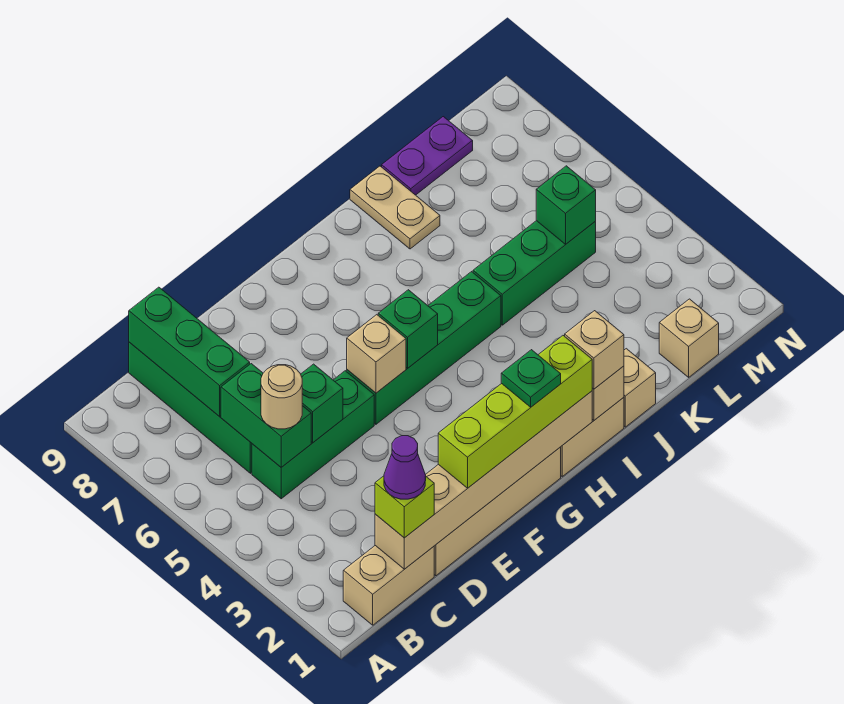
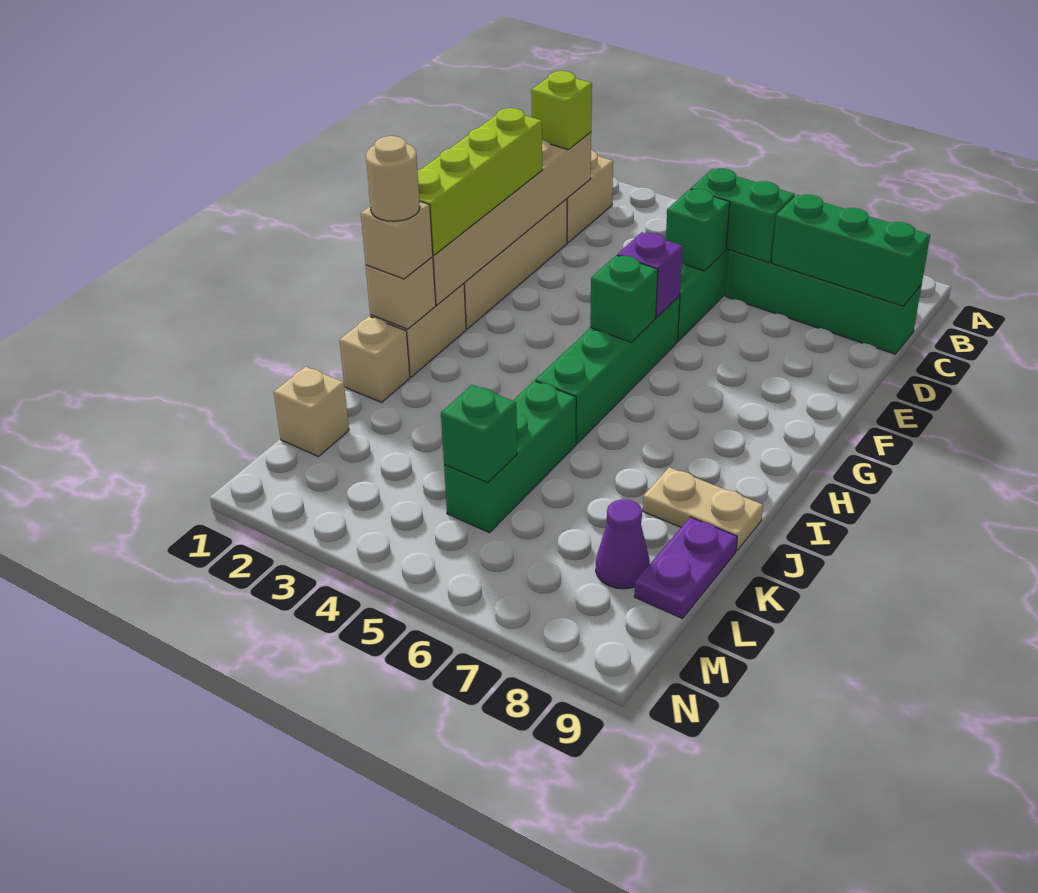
purple cone C1 level 4 -> purple cone L8 level 1
tan round brick C5 level 3 -> tan round brick I1 level 4
tan brick F5 level 2 -> purple brick F5 level 2
green plate G1 level 4 -> none

